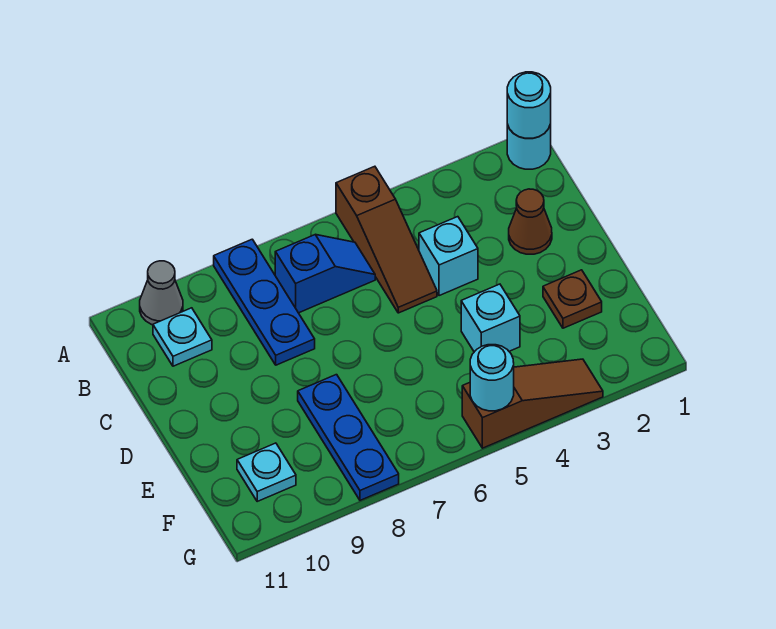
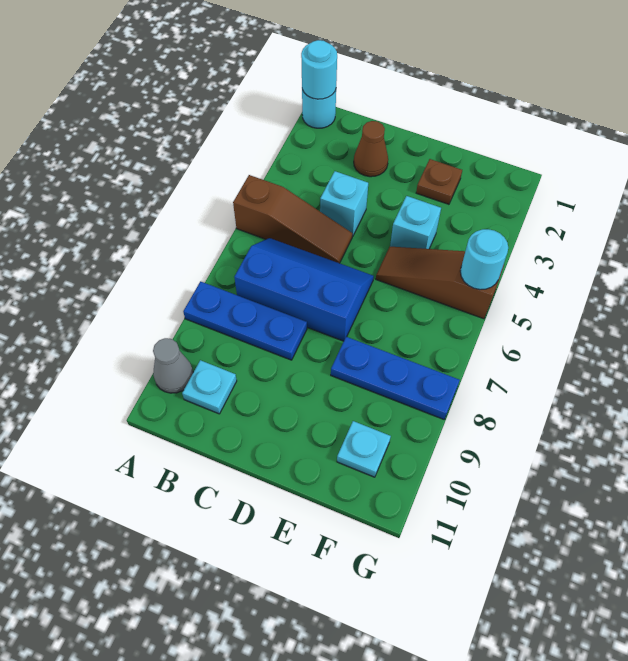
blue slope B6:B7 level 1 top 7 -> blue slope B6:D7 level 1 top 7
brown slope G3:G5 level 1 top 5 -> brown slope E5:G5 level 1 top G

